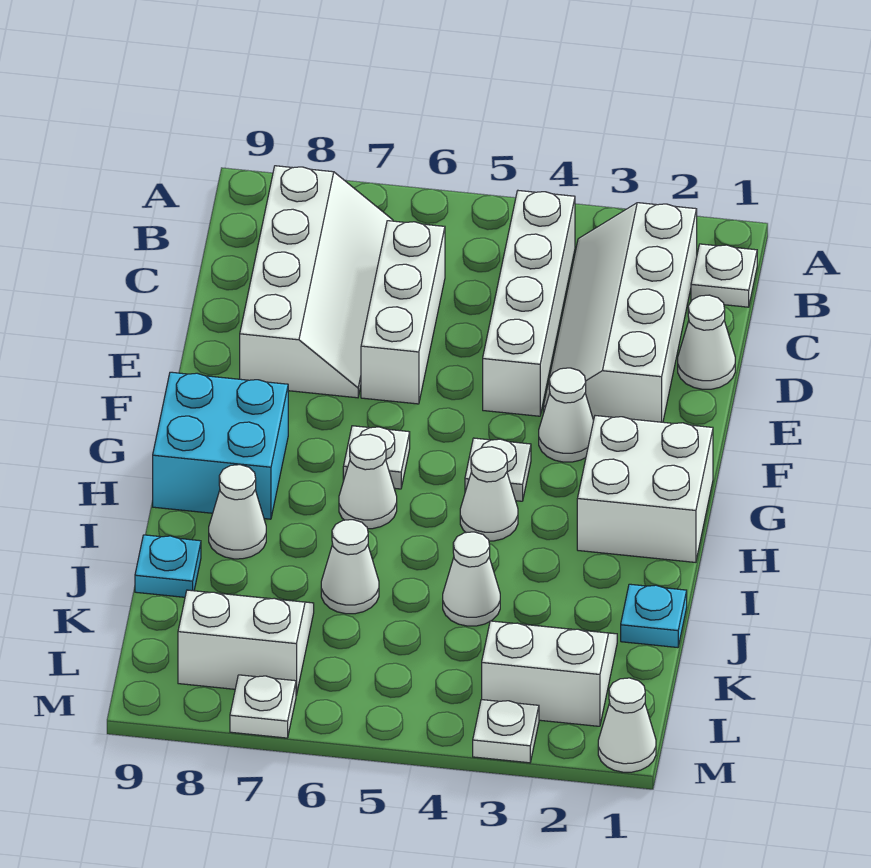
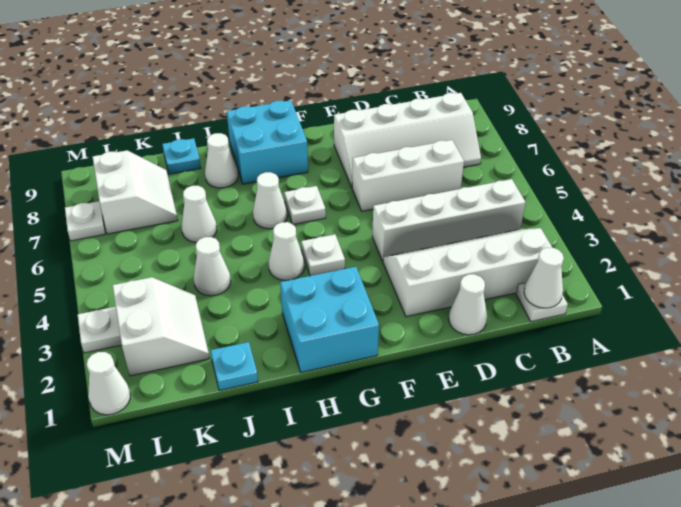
white cone F3 level 1 -> white cone B1 level 2
white brick G1:H2 level 1 -> cyan brick G1:H2 level 1

